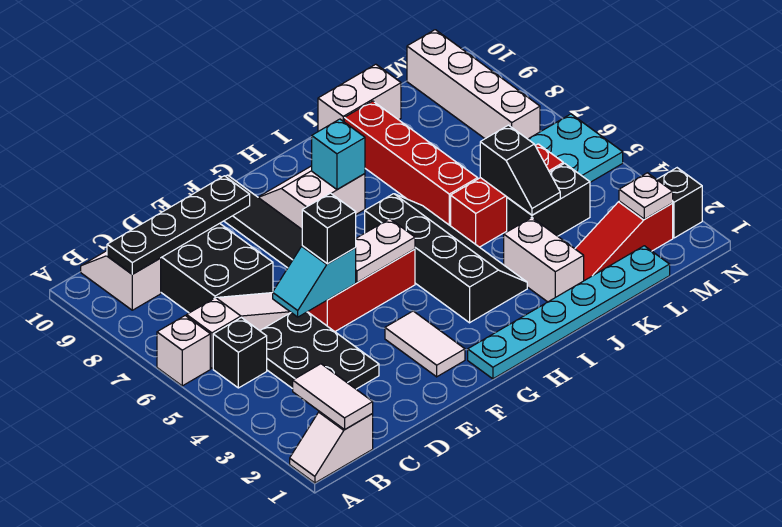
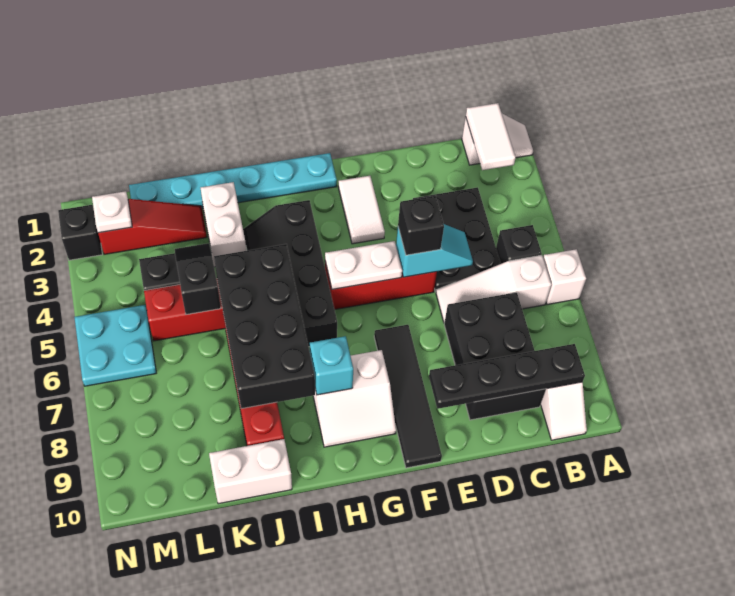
none -> black brick I5:J8 level 2
white brick M7:M10 level 1 -> none

